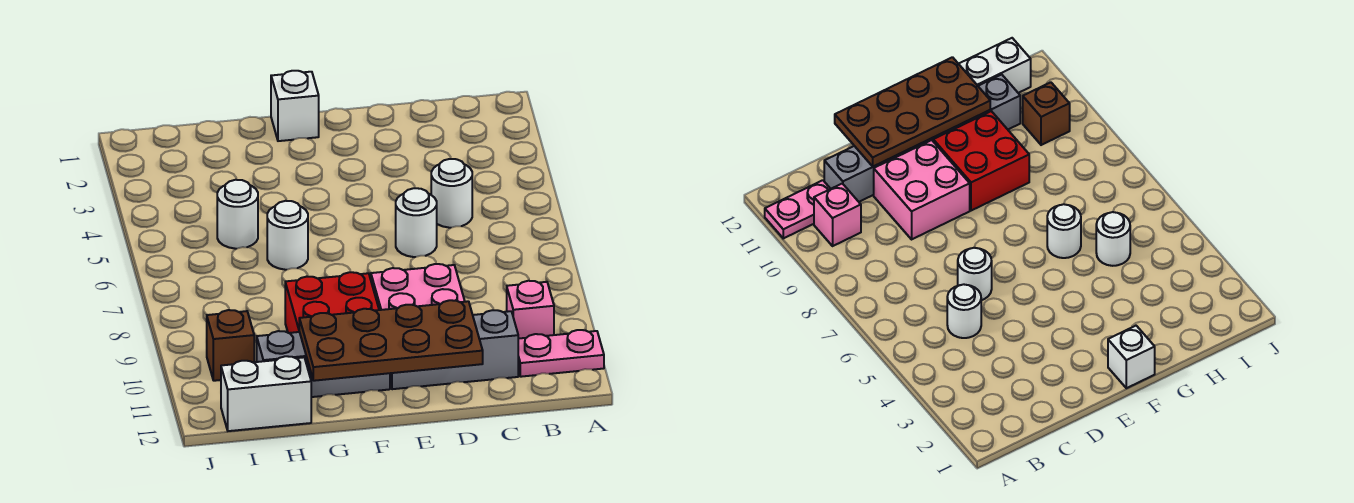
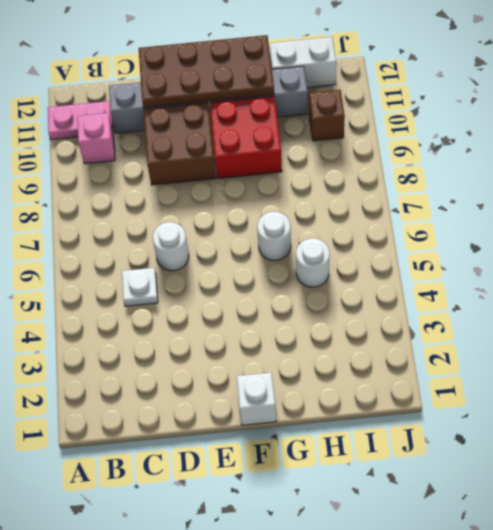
white round brick C5 level 1 -> white plate C5 level 1
pink brick D9:E10 level 1 -> brown brick D9:E10 level 1

